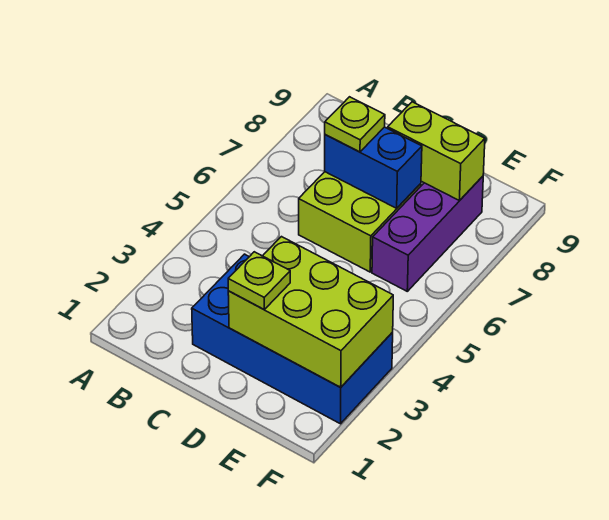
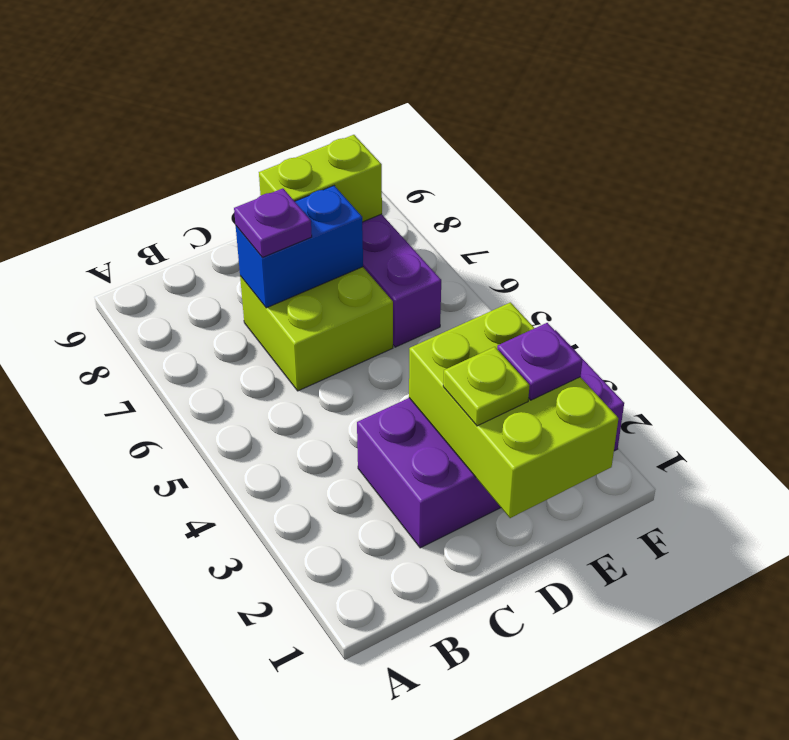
blue brick C2:F3 level 1 -> purple brick C2:F3 level 1
lime plate C7 level 3 -> purple plate C7 level 3
lime brick D2:F3 level 2 -> lime brick D1:E3 level 2
none -> purple plate E2 level 3

